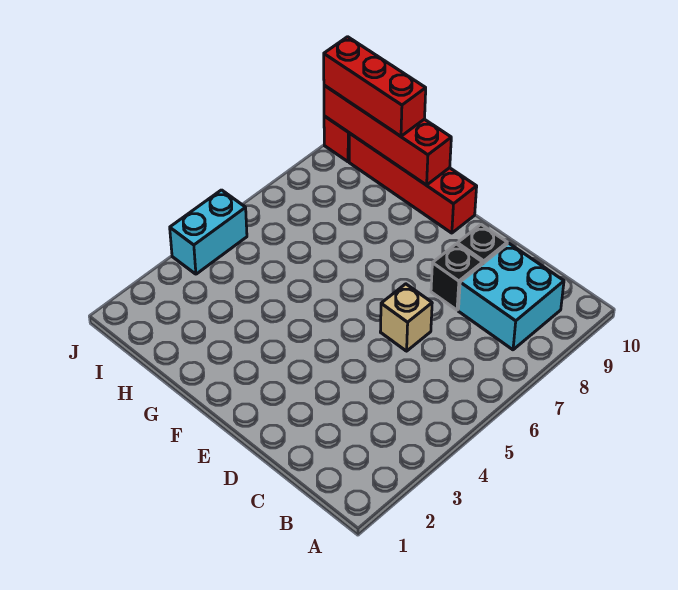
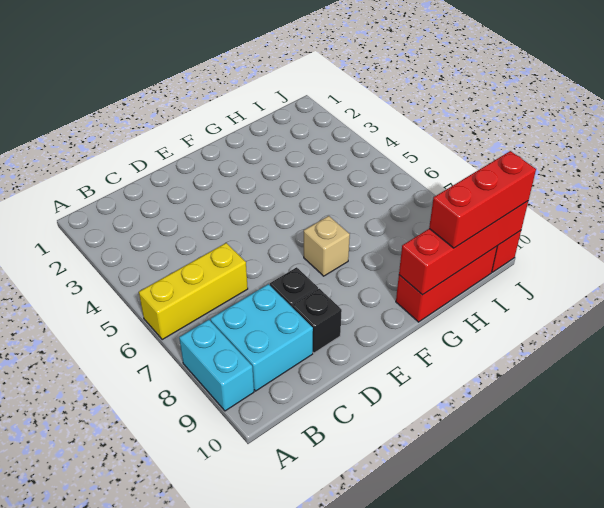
none -> yellow brick A6:C6 level 1
tan brick D6 level 1 -> tan brick F7 level 1
red brick F10:I10 level 1 -> red brick G10:I10 level 1
cyan brick J4:J5 level 1 -> cyan brick A8:A9 level 1

